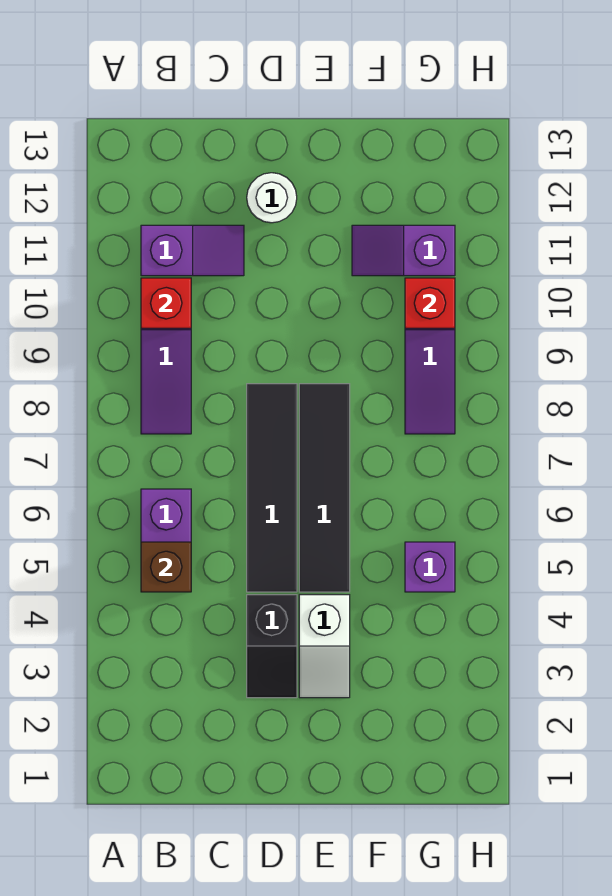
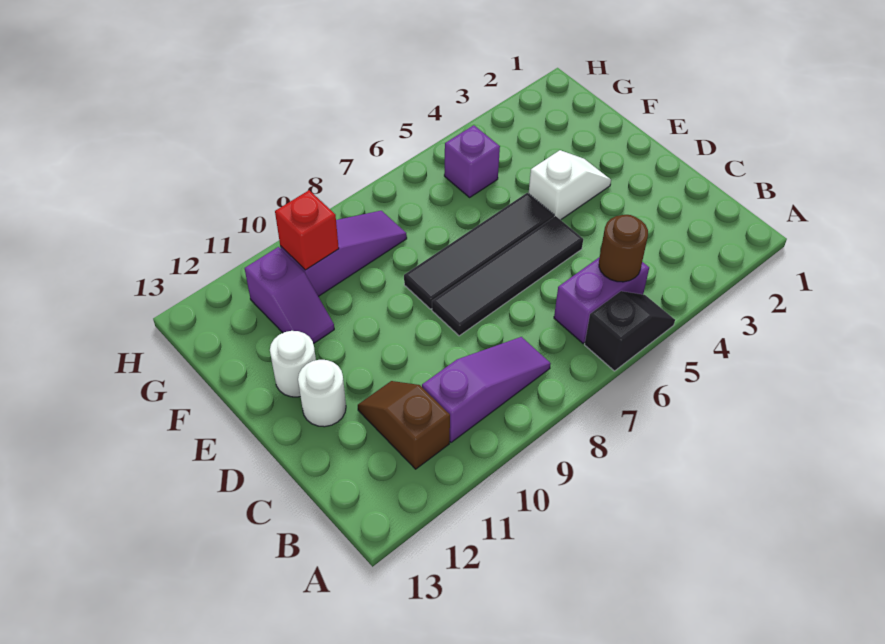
brown brick B5 level 2 -> brown round brick B5 level 2
red brick B10 level 2 -> none
purple slope B11:C11 level 1 top B -> brown slope B11:C11 level 1 top B
black slope D3:D4 level 1 top 4 -> black slope A5:A6 level 1 top 6
none -> white round brick E12 level 1

